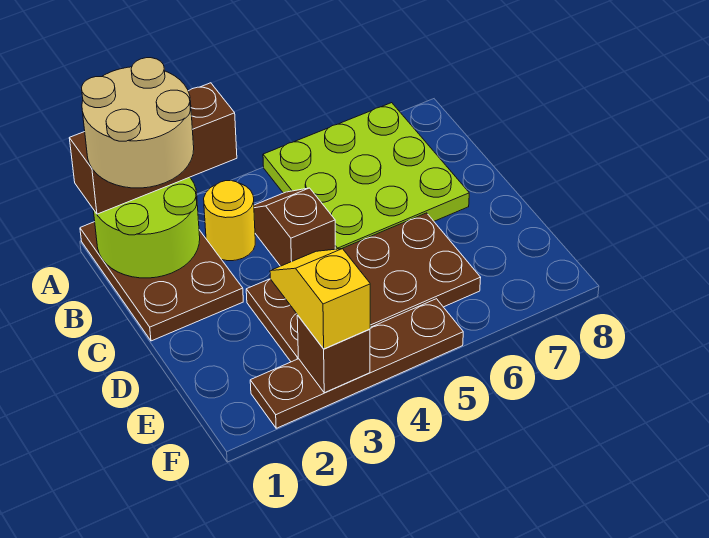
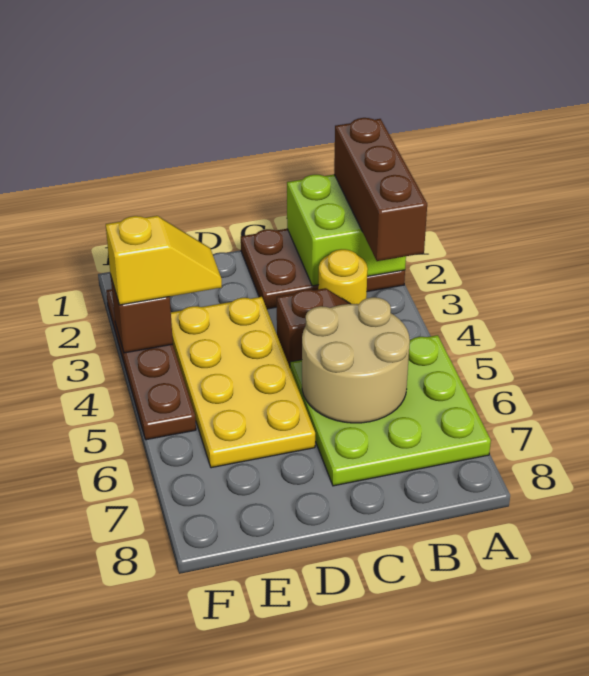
lime round brick A1:B2 level 2 -> lime brick A1:B2 level 2
tan round brick A1:B2 level 4 -> tan round brick B5:C6 level 2
brown plate D3:E6 level 1 -> yellow plate D3:E6 level 1

